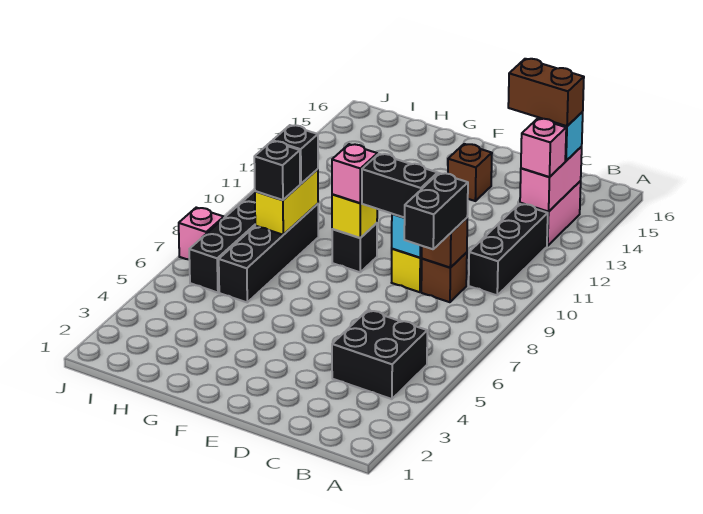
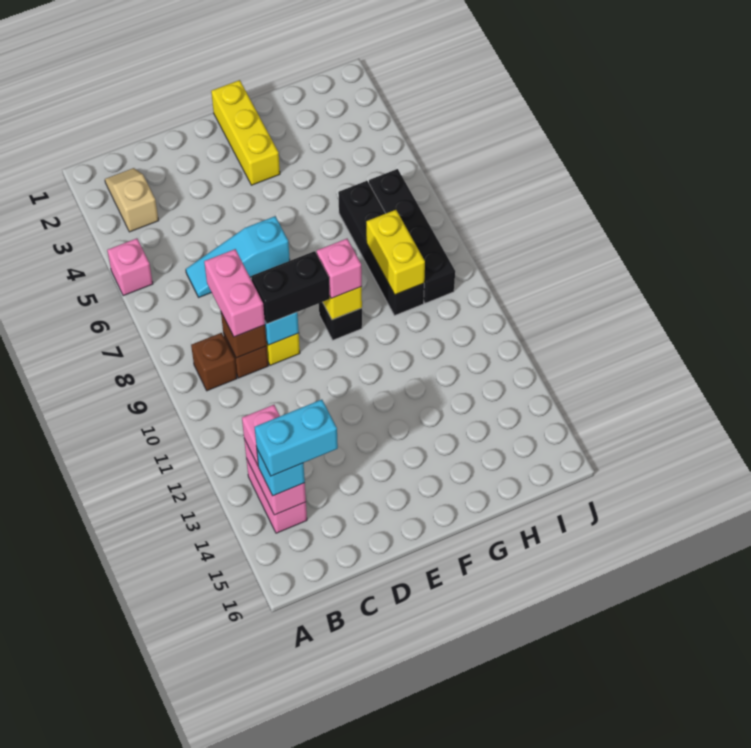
none -> tan slope B2:B3 level 1 top 3
black brick B4:C5 level 1 -> none
black brick B10:B12 level 1 -> none
brown brick B14:C14 level 4 -> cyan brick B14:C14 level 4
none -> cyan slope C6:E6 level 1 top E
black brick C8:C9 level 3 -> pink brick C8:C9 level 3
brown brick E14 level 1 -> brown brick B9 level 1
none -> yellow brick F1:F3 level 1
black brick H8 level 3 -> none
black brick H9 level 3 -> none
pink brick J7 level 1 -> pink brick A5 level 1

